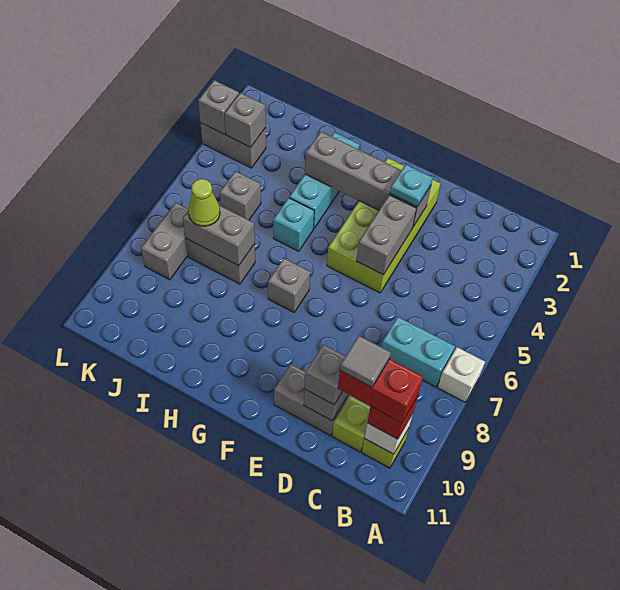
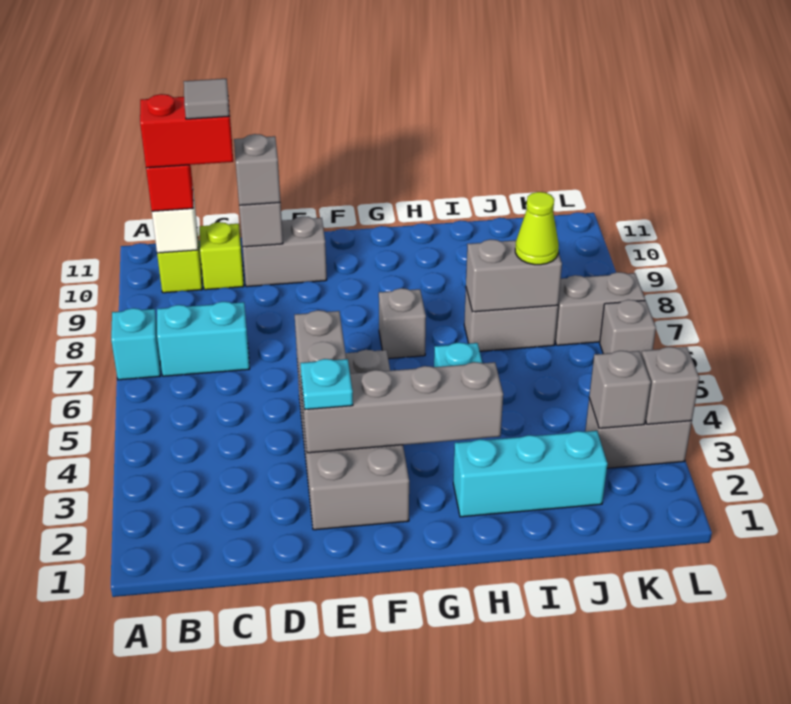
white brick A7 level 1 -> cyan brick A7 level 1
lime brick E2:F5 level 1 -> grey brick E2:F5 level 1
cyan brick H2:H4 level 1 -> cyan brick H2:J2 level 1
grey brick J5 level 1 -> grey brick L6 level 1
grey brick K7:K8 level 1 -> grey brick K7:L7 level 1

